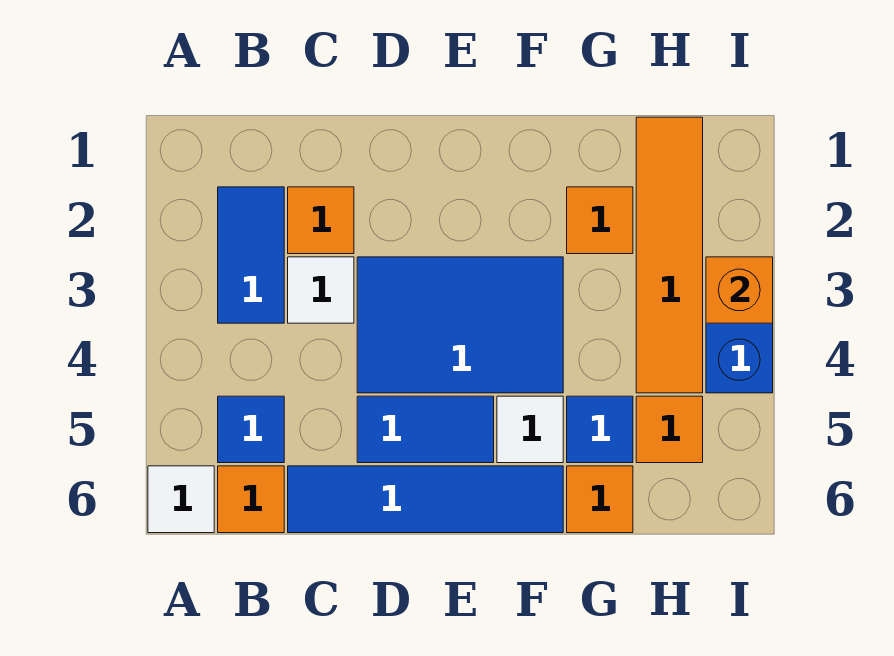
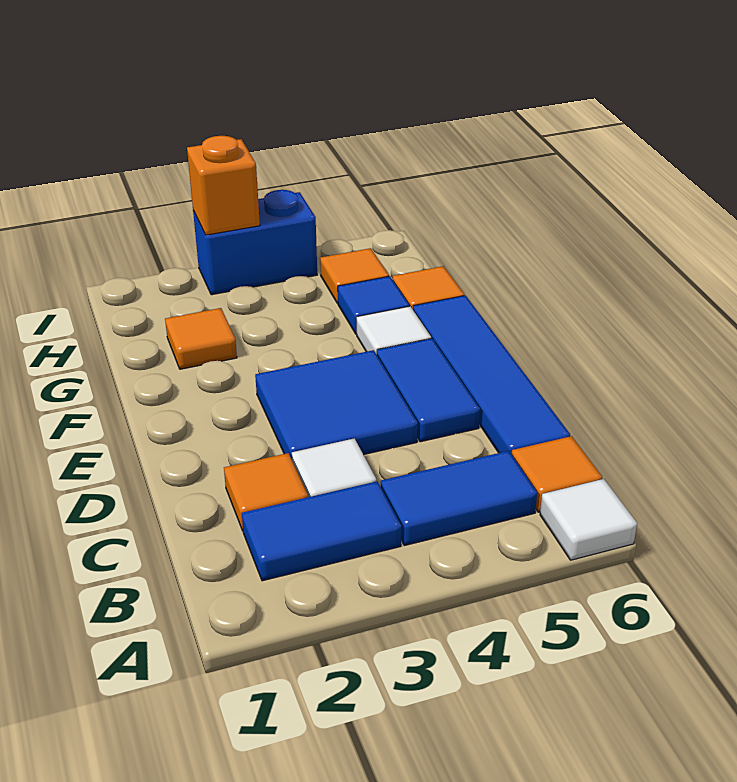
blue tile B5 level 1 -> blue tile B4:B5 level 1
blue tile D3:F4 level 1 -> blue tile D3:E4 level 1
orange tile H1:H4 level 1 -> none

